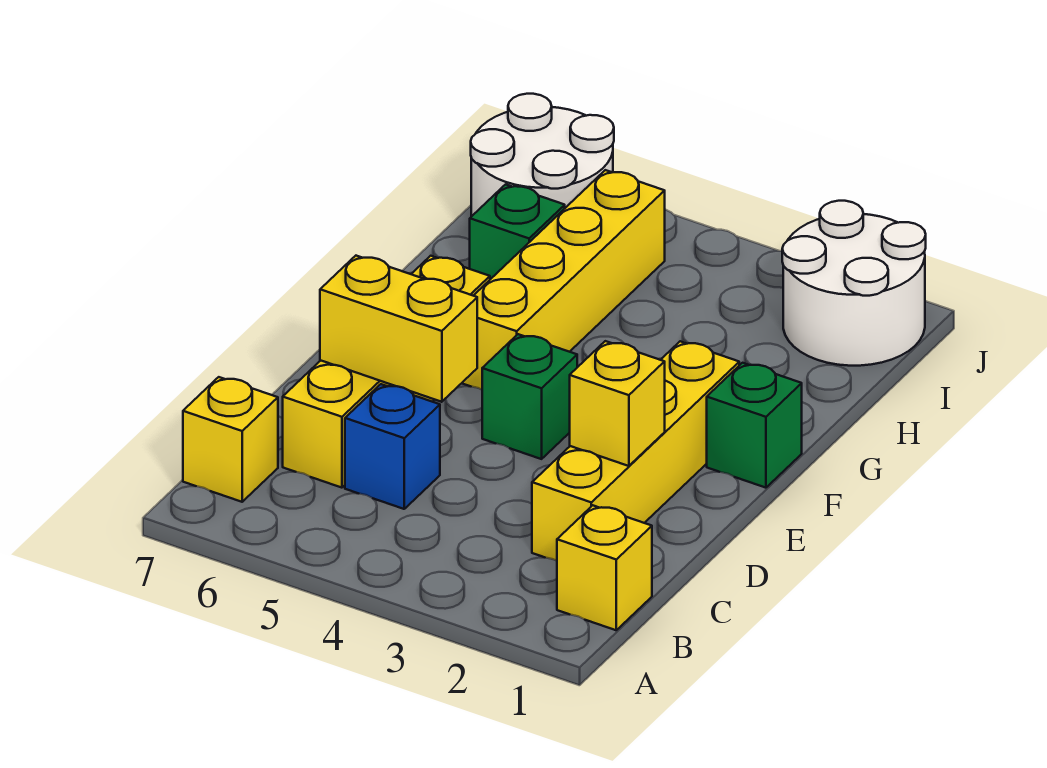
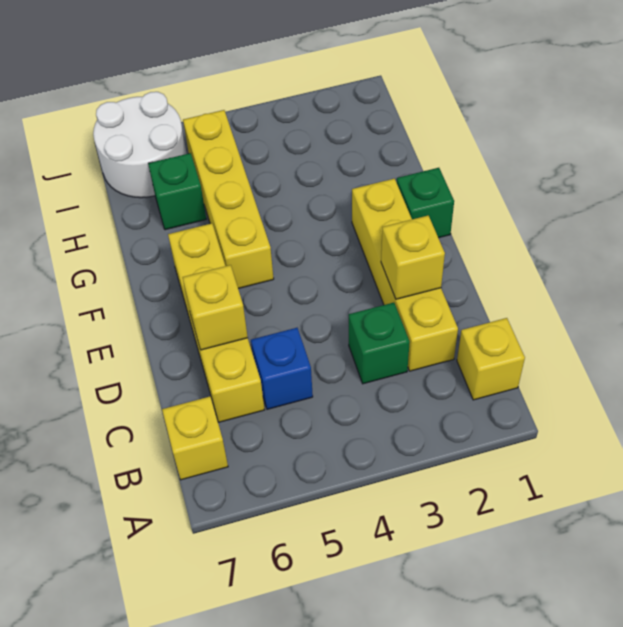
yellow brick D5:D6 level 2 -> yellow brick D6 level 2
green brick E4 level 1 -> green brick C3 level 1
white round brick I1:J2 level 1 -> none

